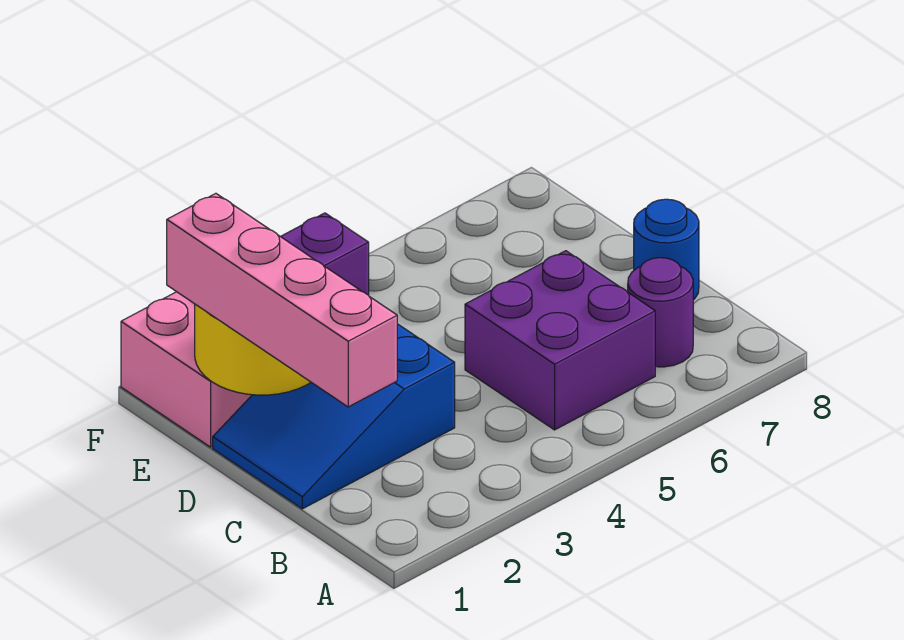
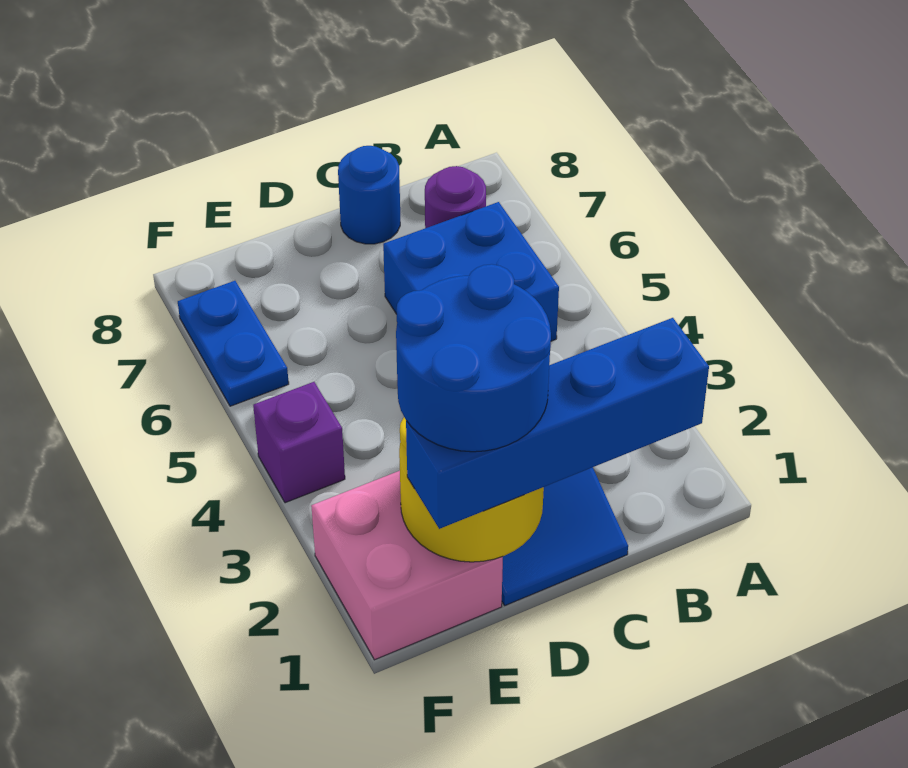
pink brick B1:E1 level 3 -> blue brick B1:E1 level 3
purple brick B5:C6 level 1 -> blue brick B5:C6 level 1
none -> blue round brick D1:E2 level 4
none -> blue plate F6:F7 level 1

